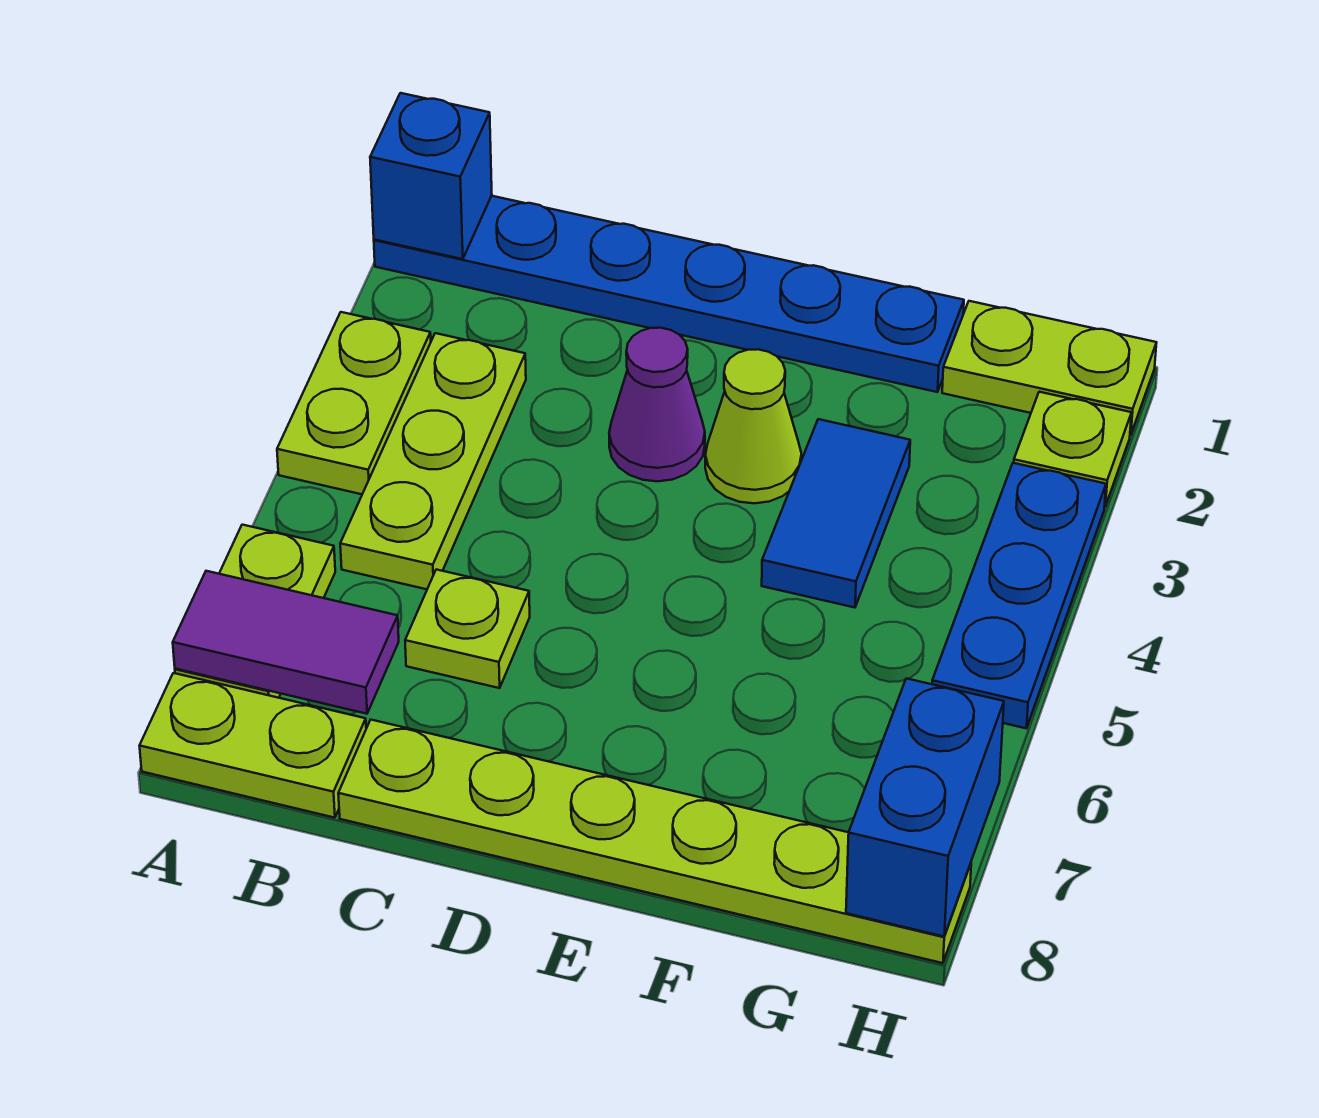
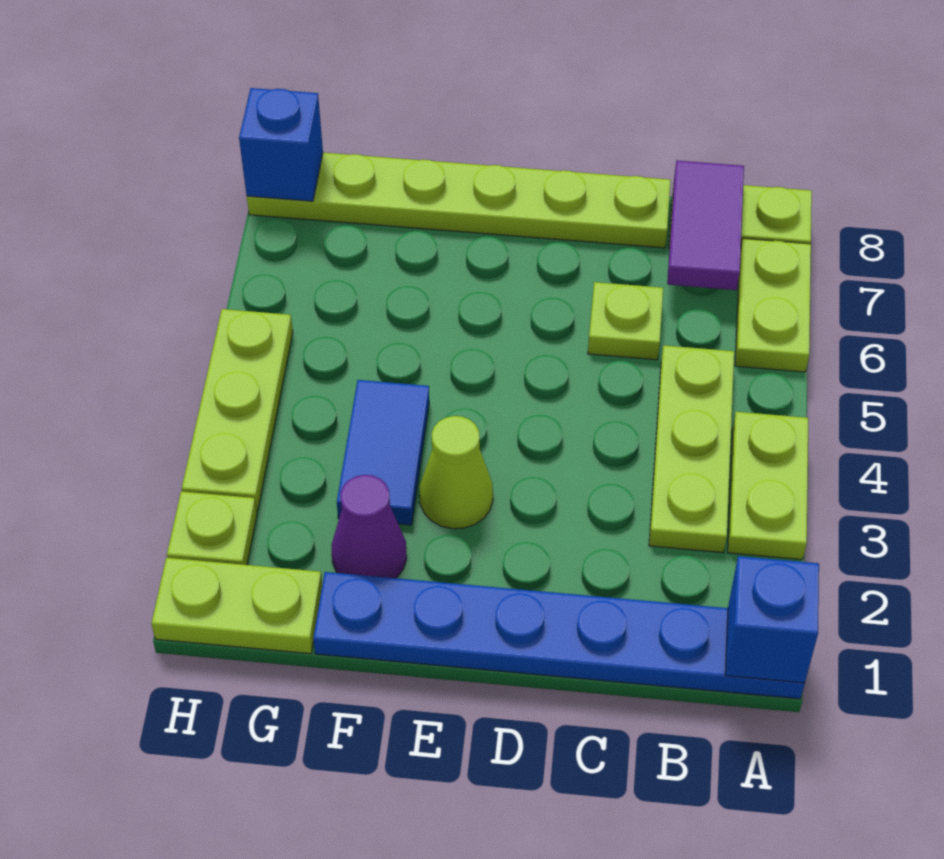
purple tile A7:B7 level 2 -> purple tile B7:B8 level 2
purple cone D3 level 1 -> purple cone F2 level 1
blue plate H3:H5 level 1 -> lime plate H3:H5 level 1
blue brick H7:H8 level 2 -> blue brick H8 level 2

